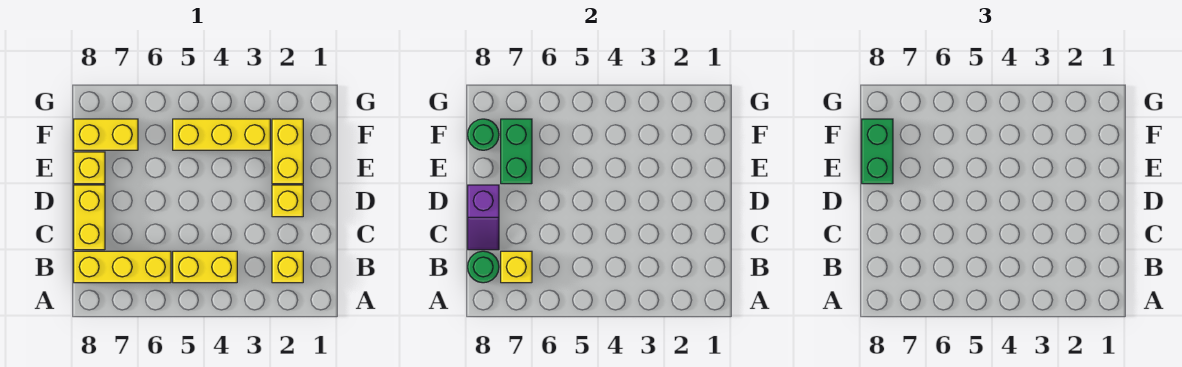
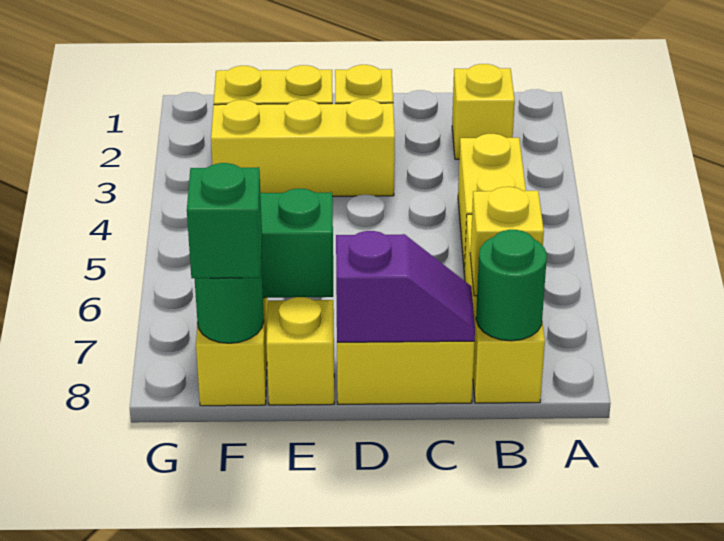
green brick E8:F8 level 3 -> green brick F8 level 3
yellow brick F3:F5 level 1 -> yellow brick D3:F3 level 1

